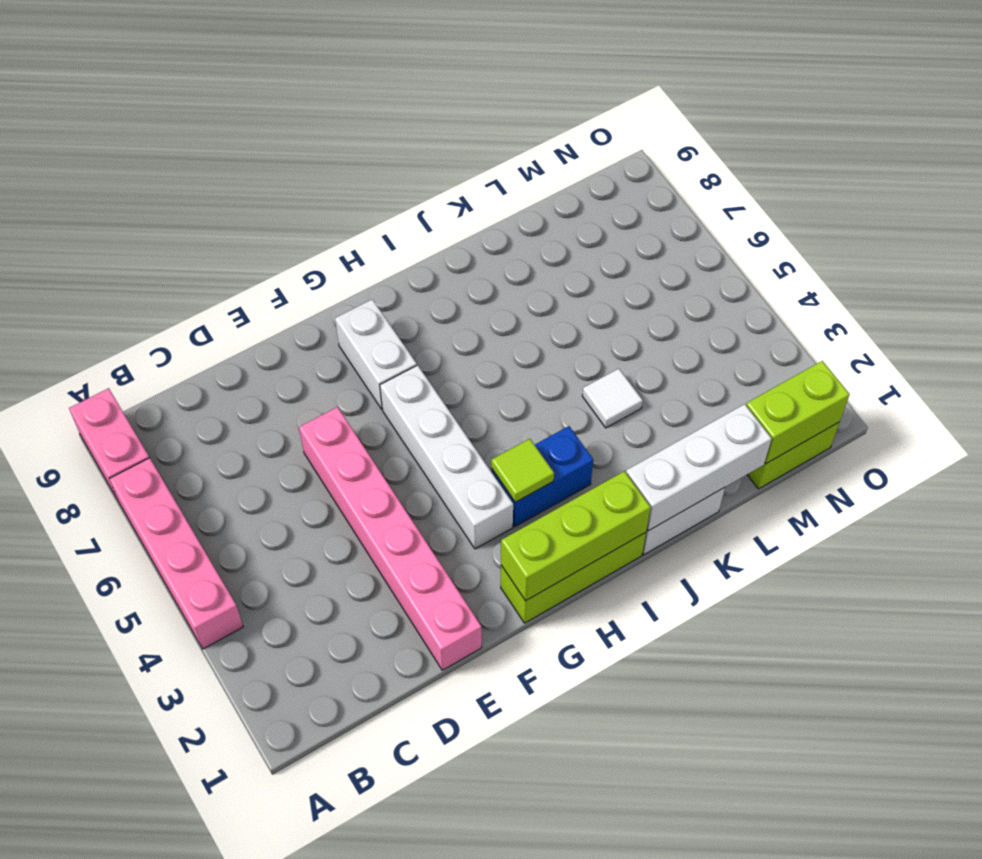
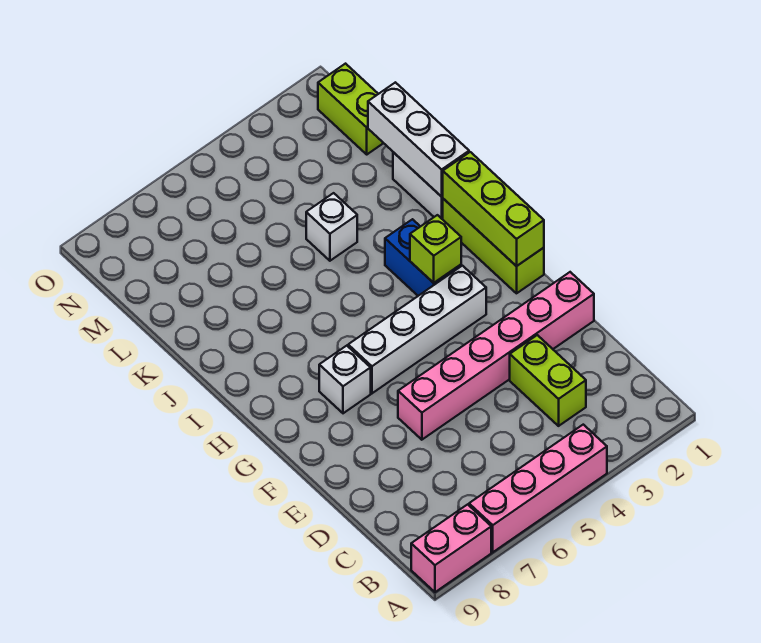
white brick G7:G8 level 1 -> white brick G7 level 1
lime tile H3 level 2 -> lime brick H3 level 2
white tile K4 level 1 -> white brick K4 level 1
lime brick M1:N1 level 2 -> lime brick C3:D3 level 1

